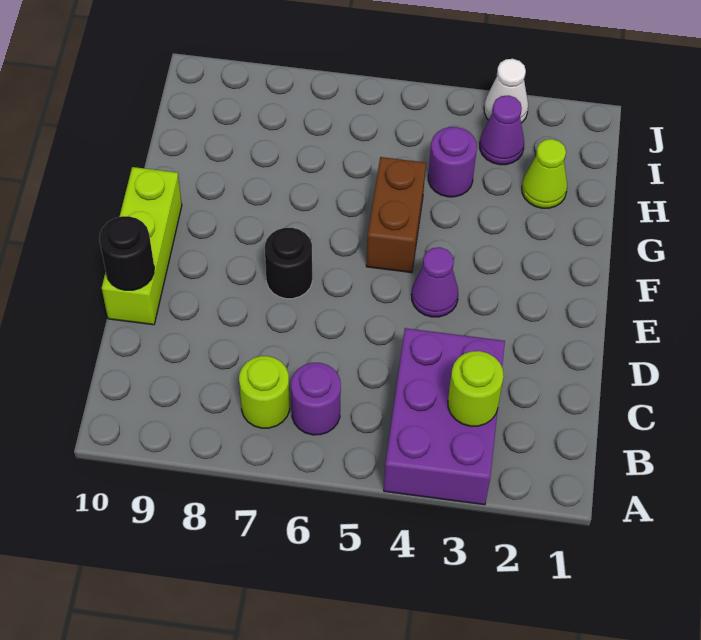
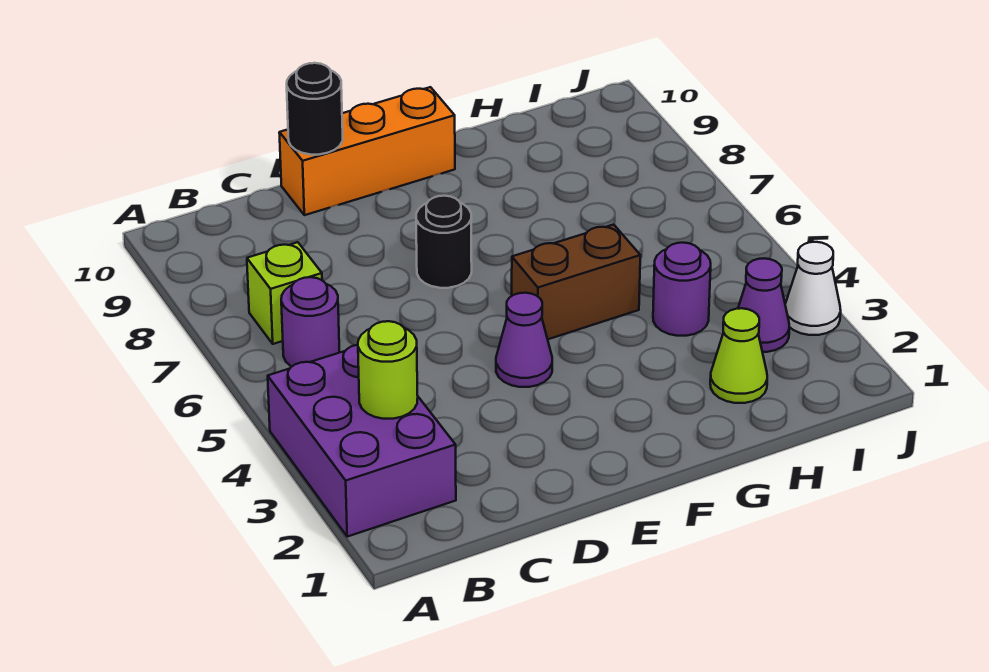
purple brick A3:C4 level 1 -> purple brick A2:B4 level 1
lime round brick B7 level 1 -> lime brick B7 level 1
lime brick D10:F10 level 1 -> orange brick D10:F10 level 1

